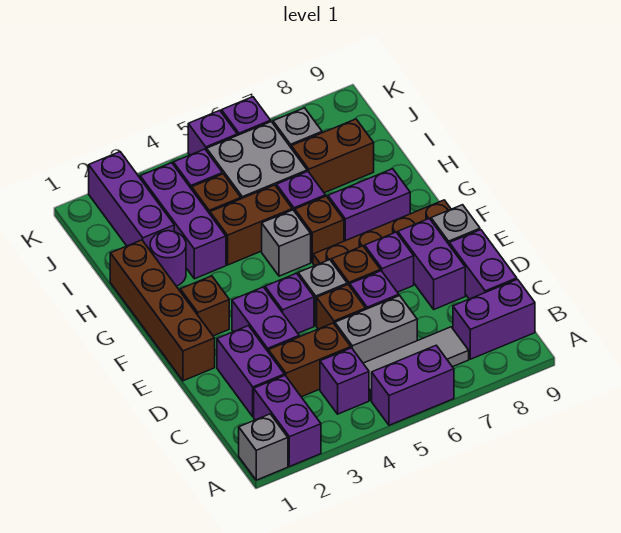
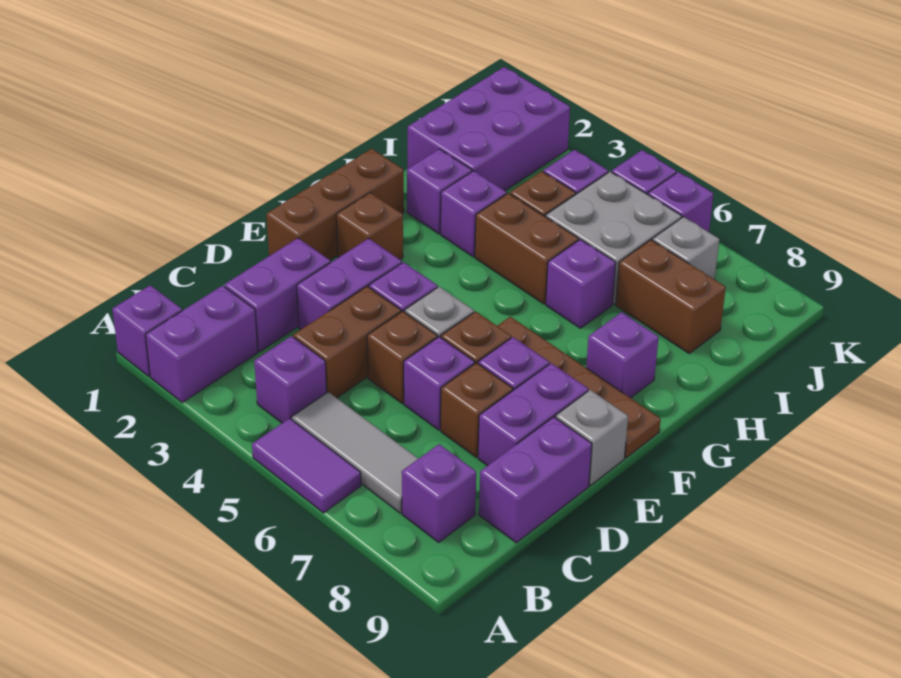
grey brick A1 level 1 -> purple brick A1 level 1
purple brick A5:A6 level 1 -> purple tile A5:A6 level 1
purple brick B8:B9 level 1 -> purple brick B8 level 1
brown brick C3:C4 level 1 -> brown brick C4:D4 level 1
grey brick C5:C6 level 1 -> none
brown brick E1:H1 level 1 -> brown brick E1:G1 level 1
grey brick G5 level 1 -> none
brown brick G6 level 1 -> brown brick D7 level 1
purple brick G7:G8 level 1 -> purple brick G8 level 1
purple round brick H2 level 1 -> purple brick H2 level 1
purple brick H3:J3 level 1 -> purple brick H3 level 1
purple brick I2:K2 level 1 -> purple brick I1:K2 level 1

